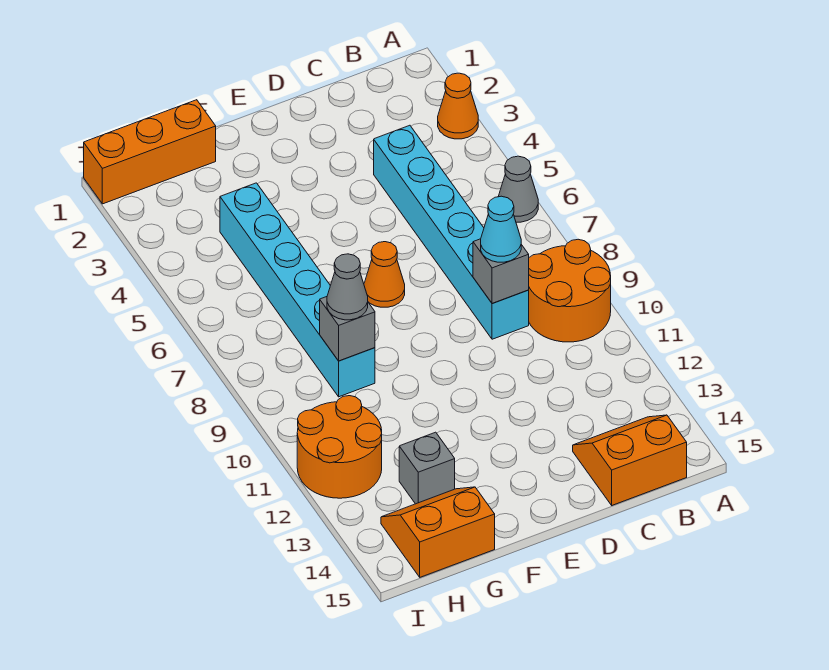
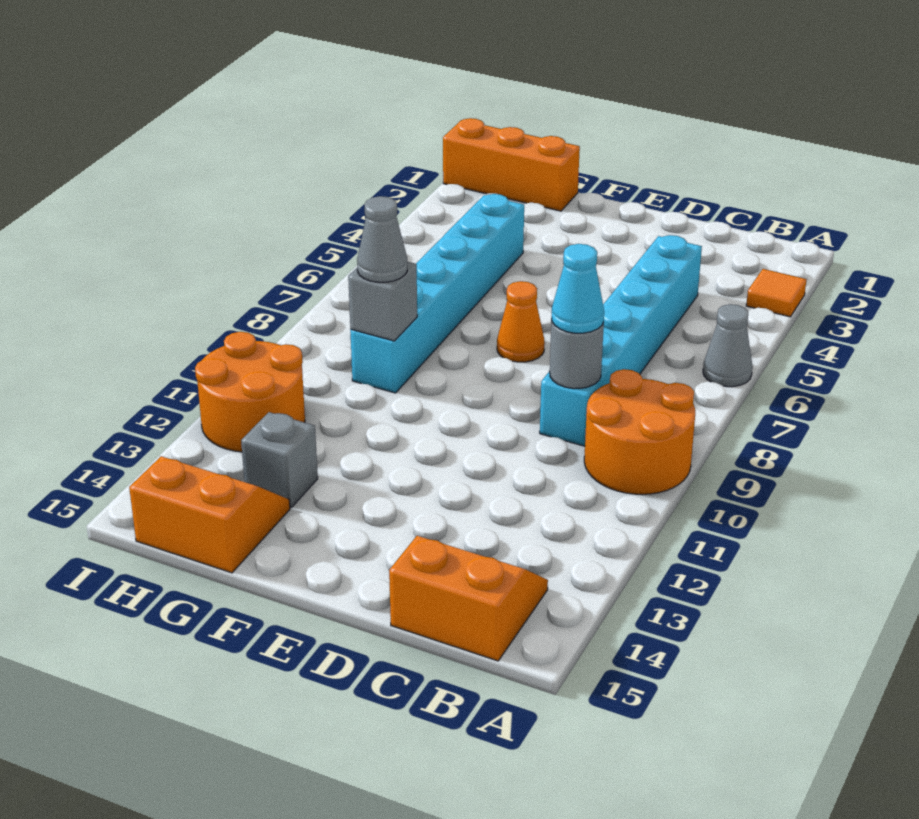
orange cone A3 level 1 -> orange tile A3 level 1
grey brick C9 level 2 -> grey round brick C9 level 2

